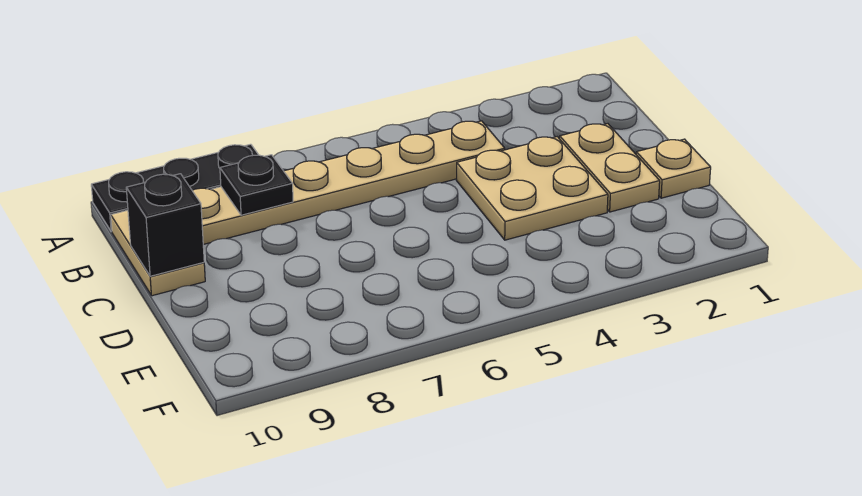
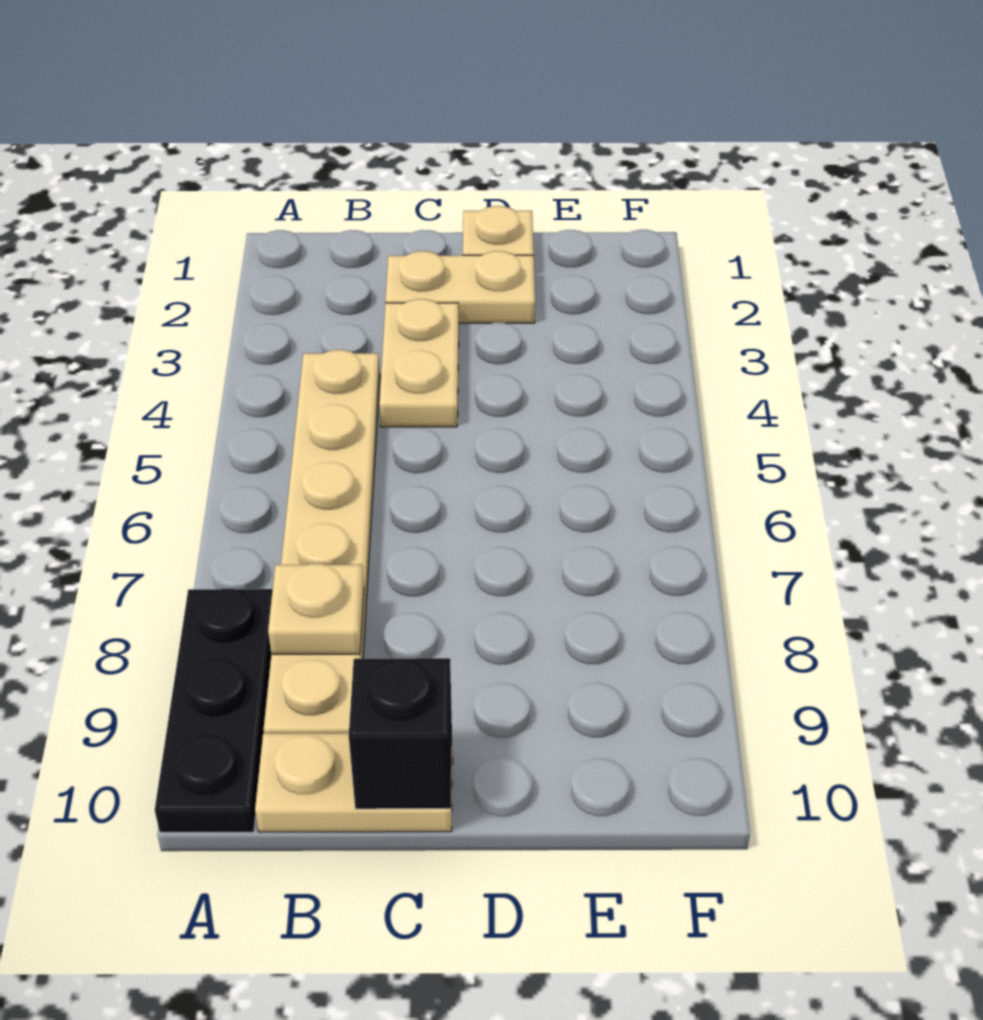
black plate B8 level 2 -> tan plate B8 level 2
tan plate C3:D4 level 1 -> tan plate C3:C4 level 1

